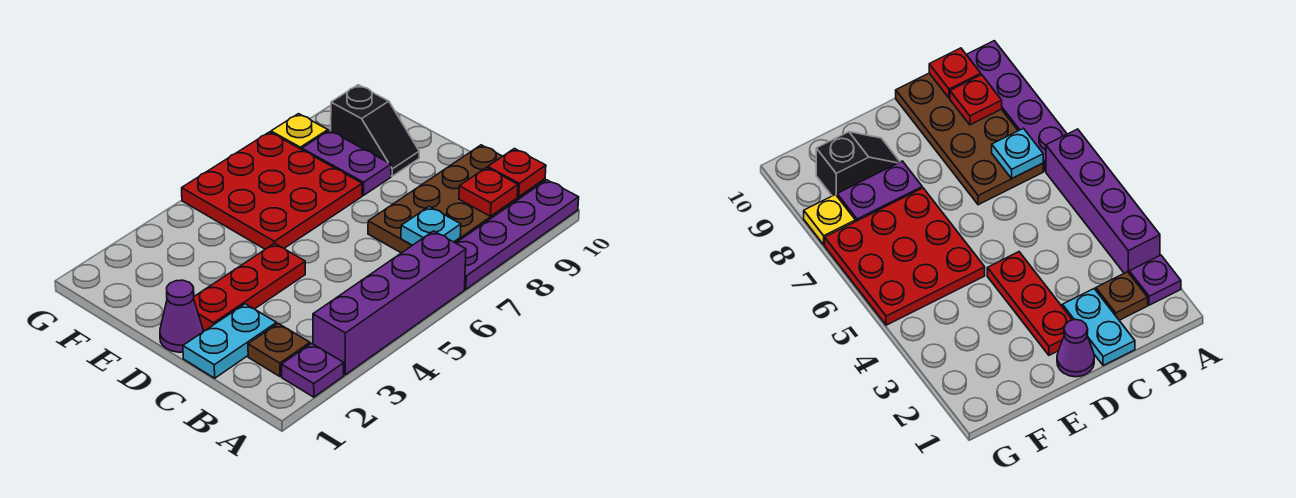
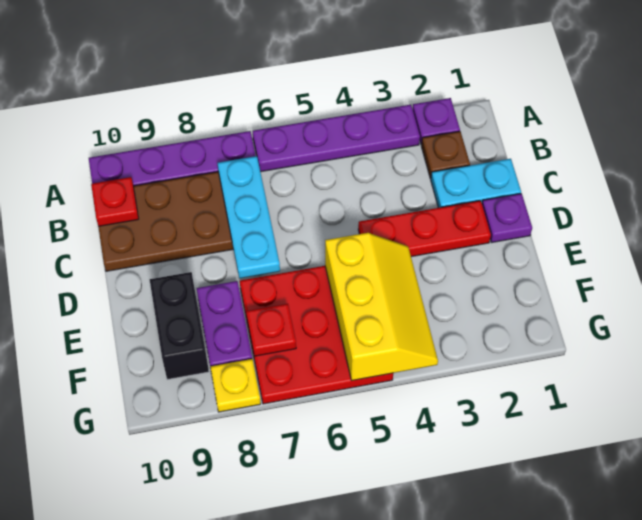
purple brick A3:A6 level 1 -> purple plate A3:A6 level 1
cyan plate B7 level 2 -> cyan plate B7:D7 level 2
red plate B9 level 2 -> red plate F7 level 2
purple cone D1 level 1 -> purple plate D1 level 1
none -> yellow slope E4:G5 level 2 top 5
black slope E9:F9 level 1 top F -> black brick E9:F9 level 1

